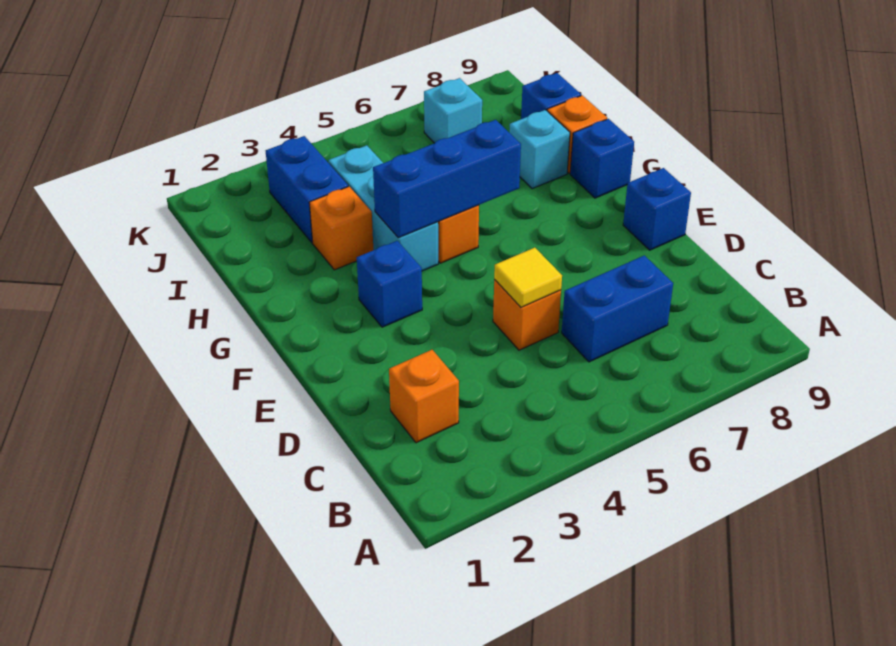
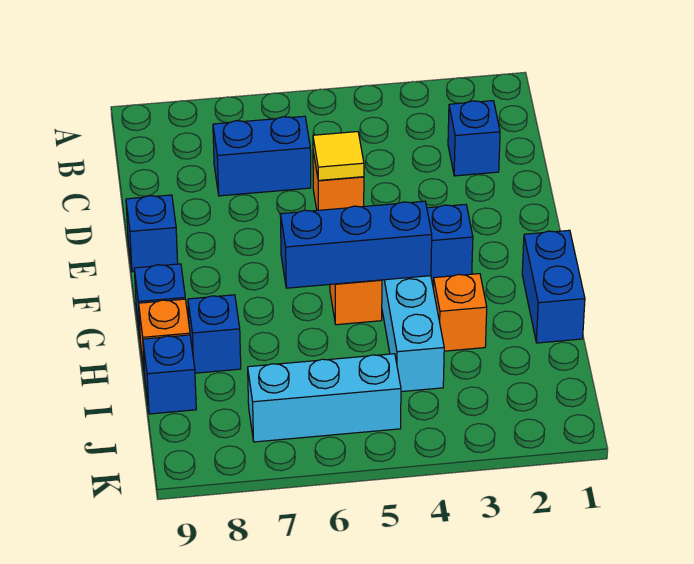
orange brick C2 level 1 -> blue brick C2 level 1
cyan brick H8 level 1 -> blue brick H8 level 1
blue brick I3:J3 level 1 -> blue brick G1:H1 level 1
cyan brick J7 level 1 -> cyan brick J5:J7 level 1

